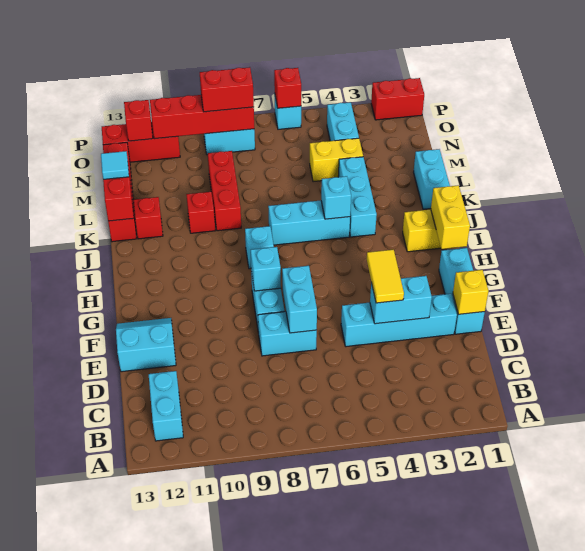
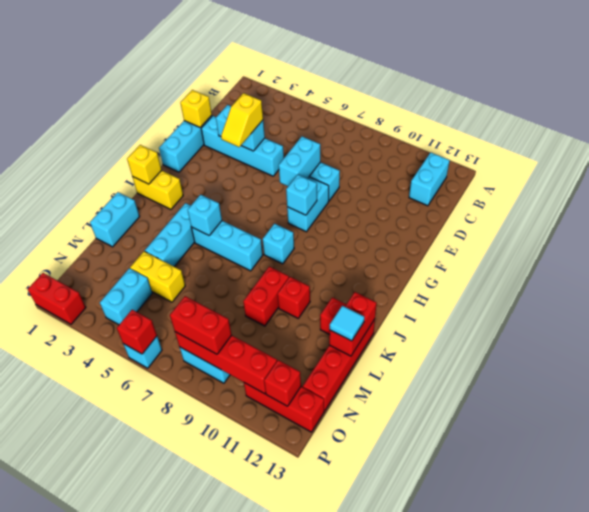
yellow tile E4:F4 level 3 -> yellow slope E4:F4 level 3 top E
cyan slope E12:F13 level 1 top E -> none
yellow brick H1:I1 level 2 -> yellow brick I1 level 2
red brick K9:M9 level 1 -> red brick K9:L9 level 1

